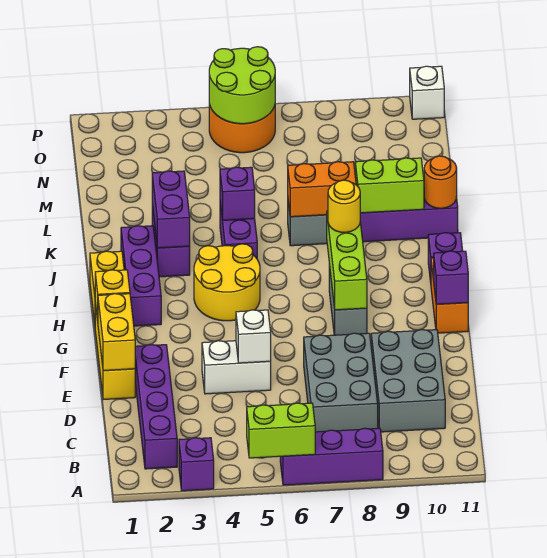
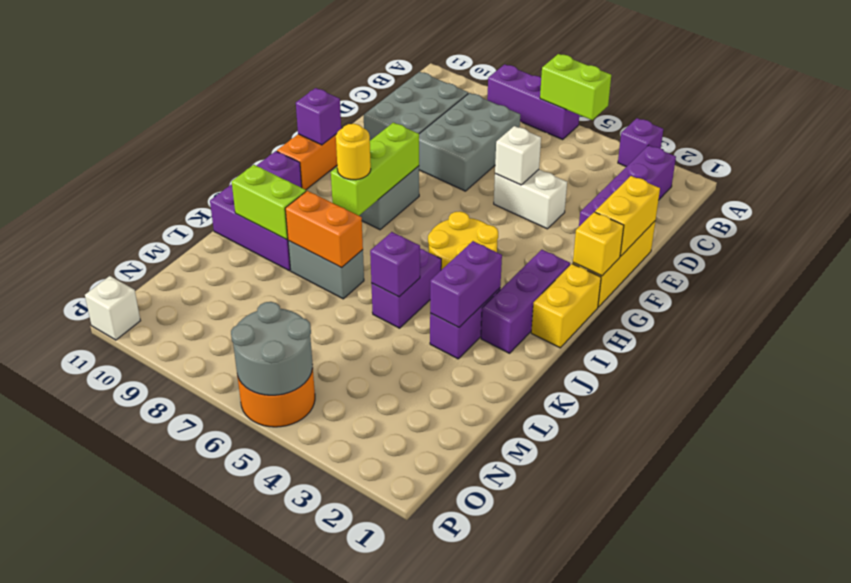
orange round brick K11 level 2 -> none
lime round brick O5:P6 level 2 -> grey round brick O5:P6 level 2

